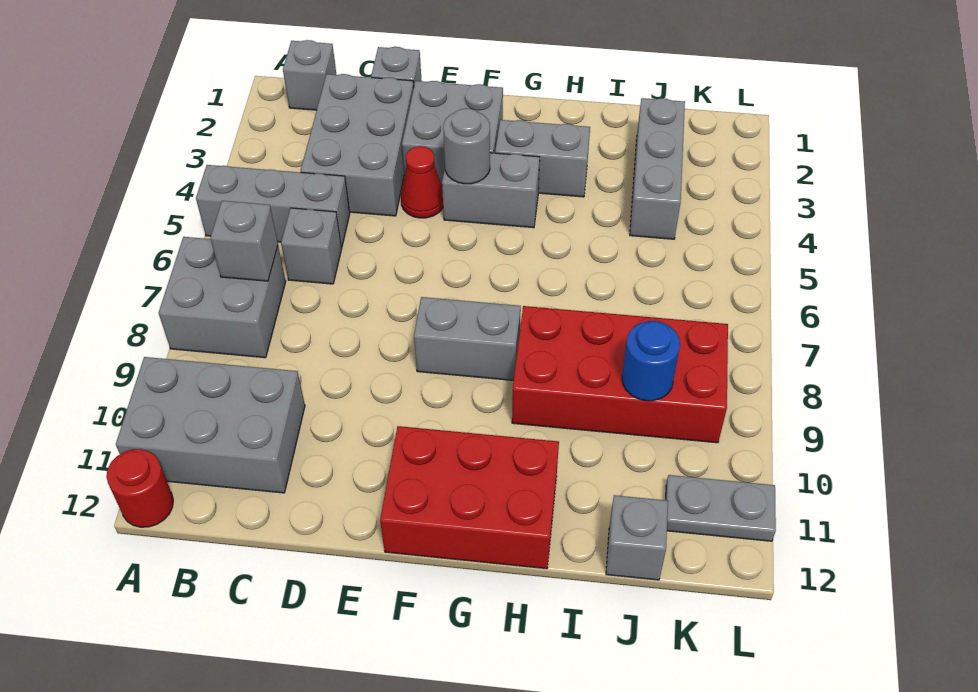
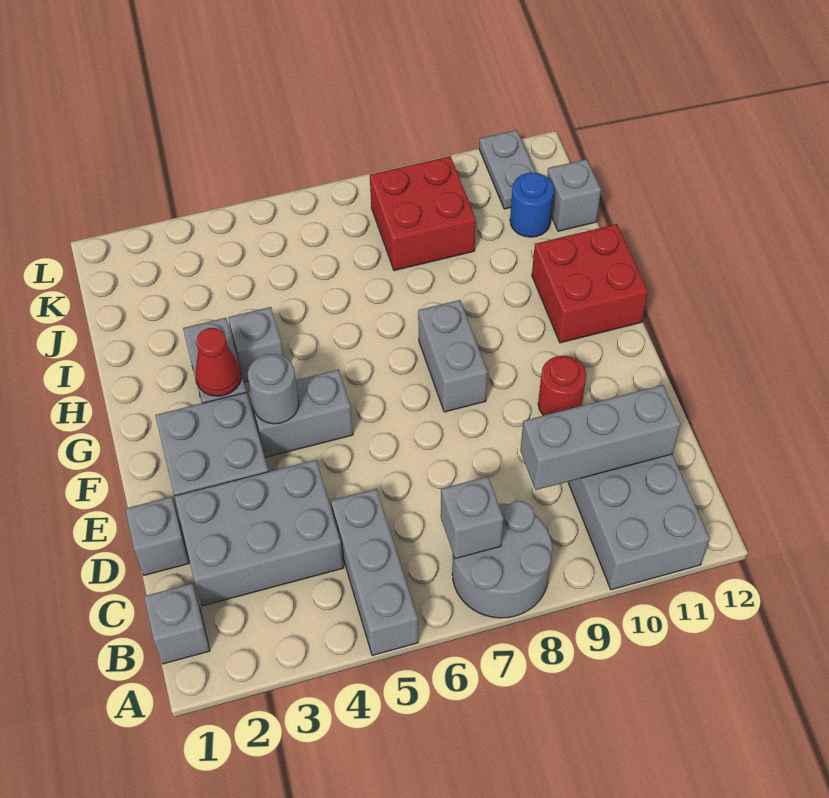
grey brick A7:B8 level 1 -> grey round brick A7:B8 level 1
red round brick A12 level 1 -> red round brick E10 level 1
grey brick C6 level 1 -> grey brick H4 level 1
red cone E4 level 1 -> red cone G3 level 2
grey brick F4:G4 level 1 -> grey brick F4:F5 level 1
red brick F11:H12 level 1 -> red brick G11:H12 level 1
red brick H8:K9 level 1 -> red brick J8:K9 level 1
grey brick J2:J4 level 1 -> grey brick C9:C11 level 2
blue round brick J9 level 2 -> blue round brick J11 level 1

